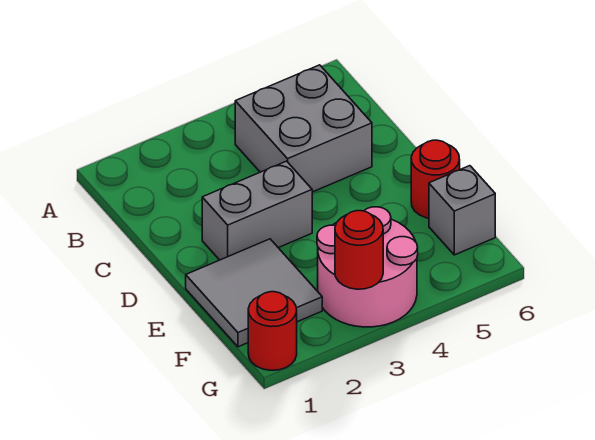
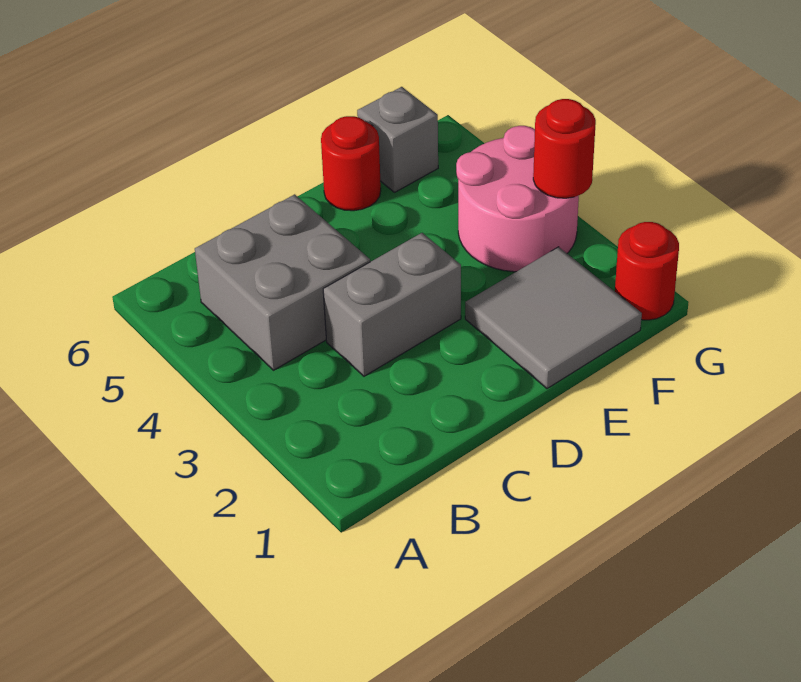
grey brick D2:D3 level 1 -> grey brick C3:D3 level 1

